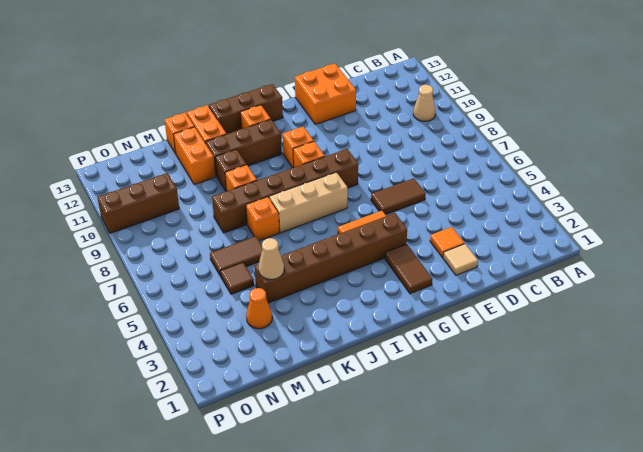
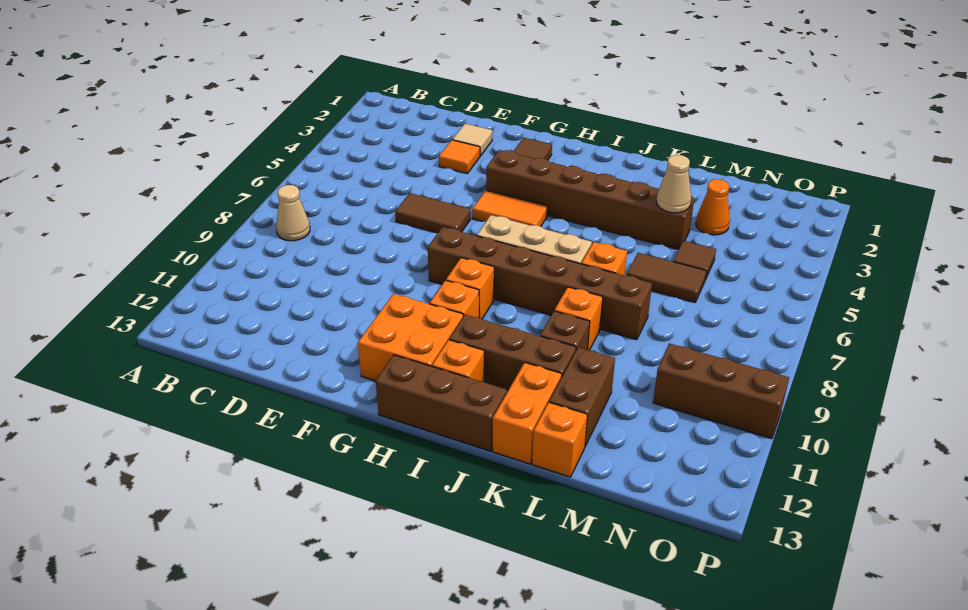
tan cone B10 level 1 -> tan cone B8 level 1
orange brick E12:F13 level 1 -> orange brick G11:H12 level 1
orange brick L11:L12 level 1 -> brown brick L11:L12 level 1

